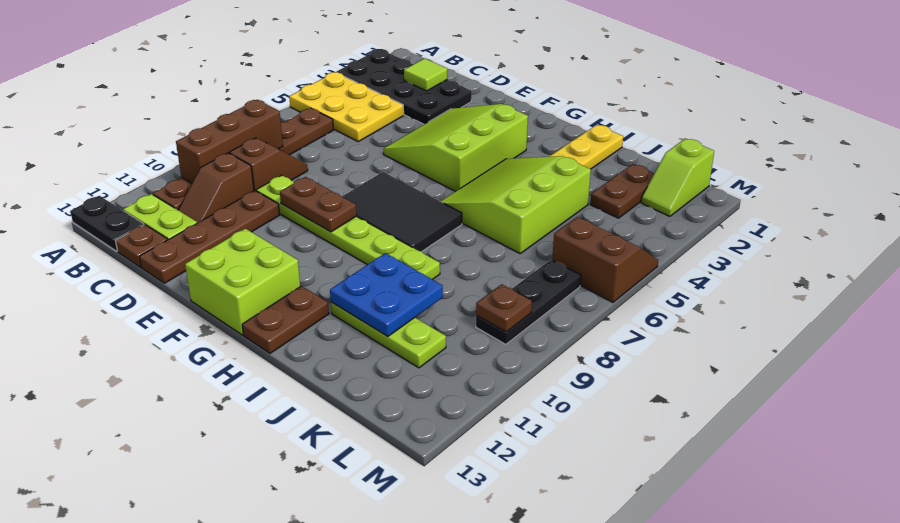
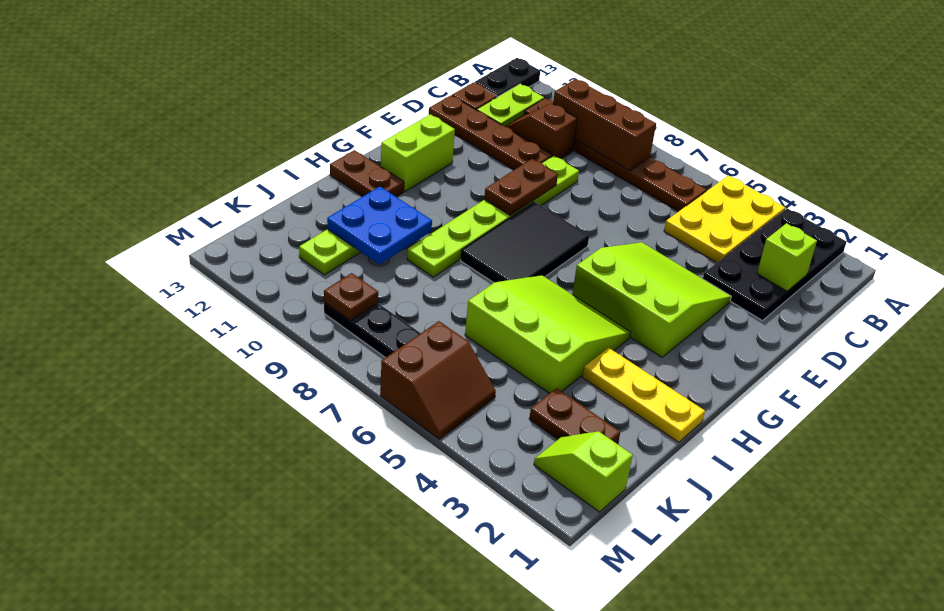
lime tile C2 level 2 -> lime brick C2 level 2
brown slope C8:C9 level 1 top 9 -> none
lime brick F12:G13 level 1 -> lime brick F12:G12 level 1

